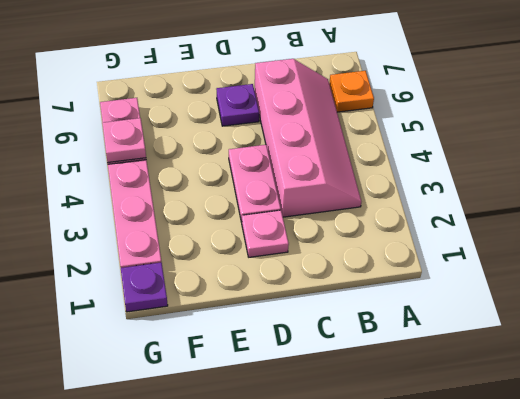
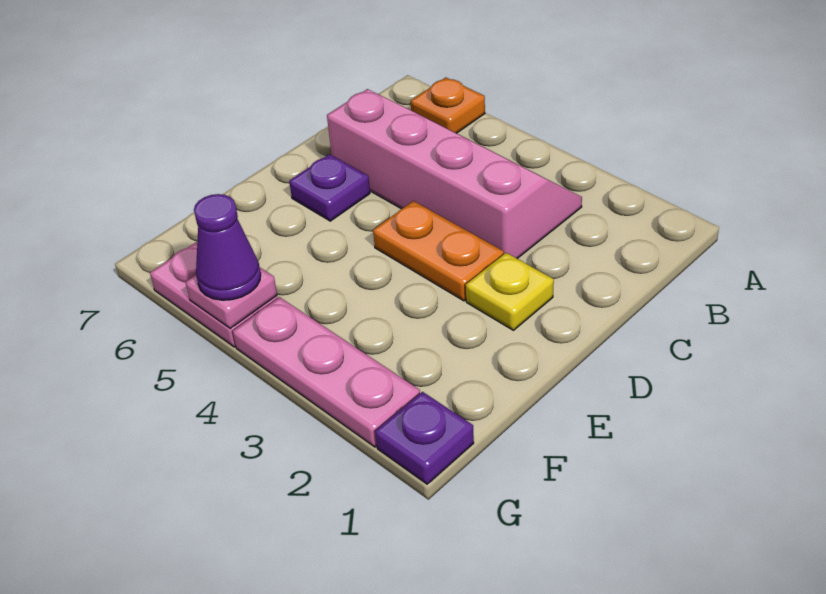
pink plate D2 level 1 -> yellow plate D2 level 1
pink plate D3:D4 level 1 -> orange plate D3:D4 level 1
none -> purple cone G5 level 3

